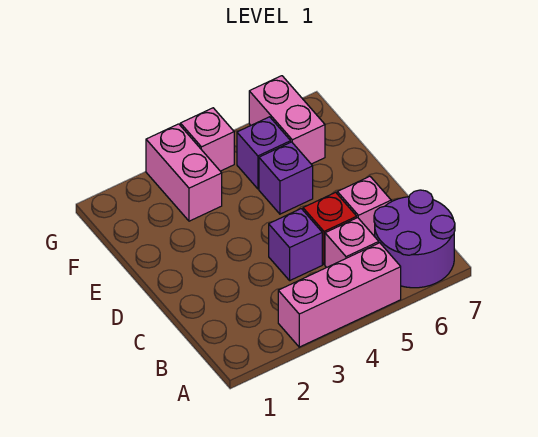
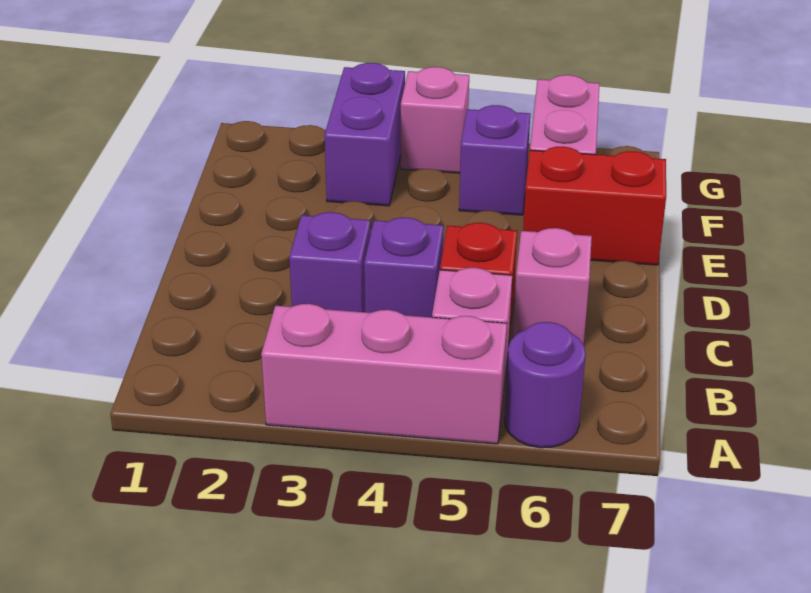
purple round brick A6:B7 level 1 -> purple round brick A6 level 1
purple brick E5 level 1 -> purple brick C3 level 1
none -> red brick E6:E7 level 1
pink brick F3:G3 level 1 -> purple brick F3:G3 level 1

